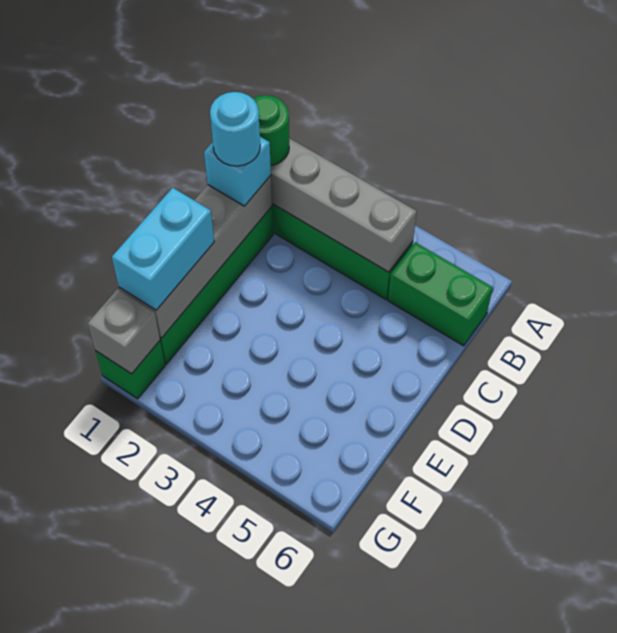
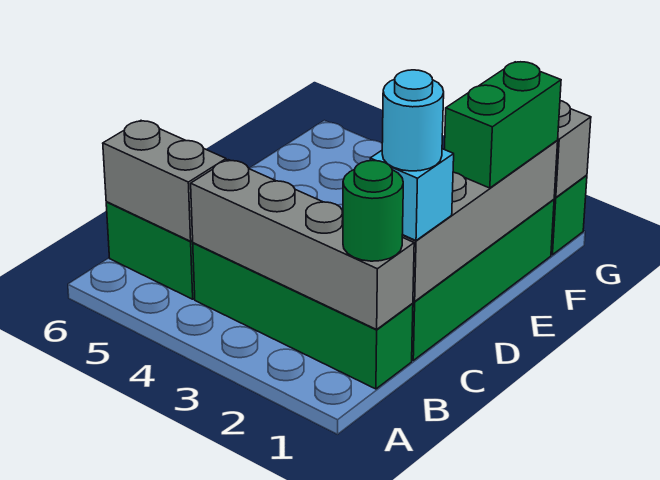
none -> grey brick B5:B6 level 2
cyan brick E1:F1 level 3 -> green brick E1:F1 level 3

